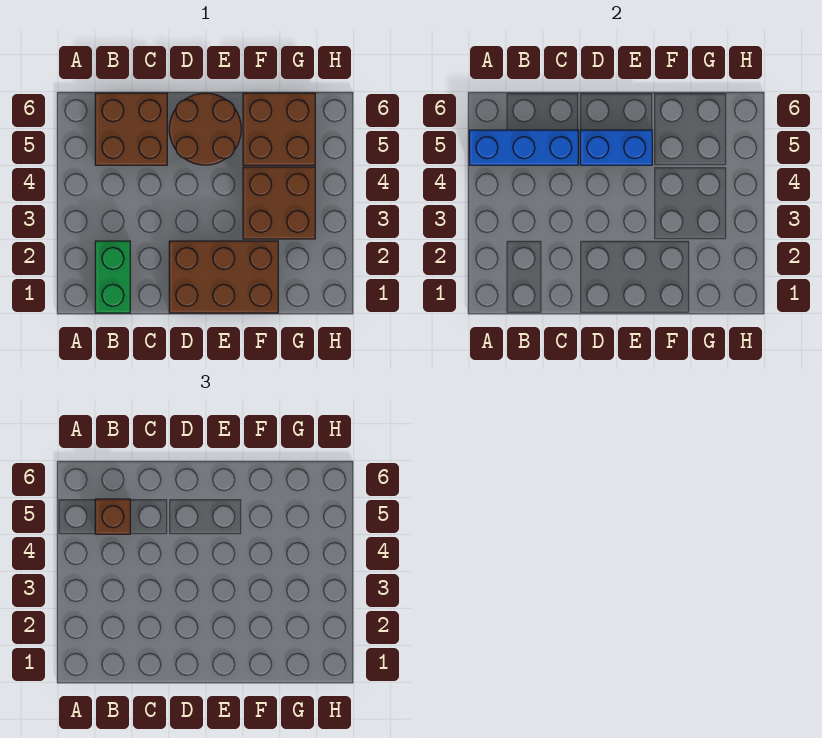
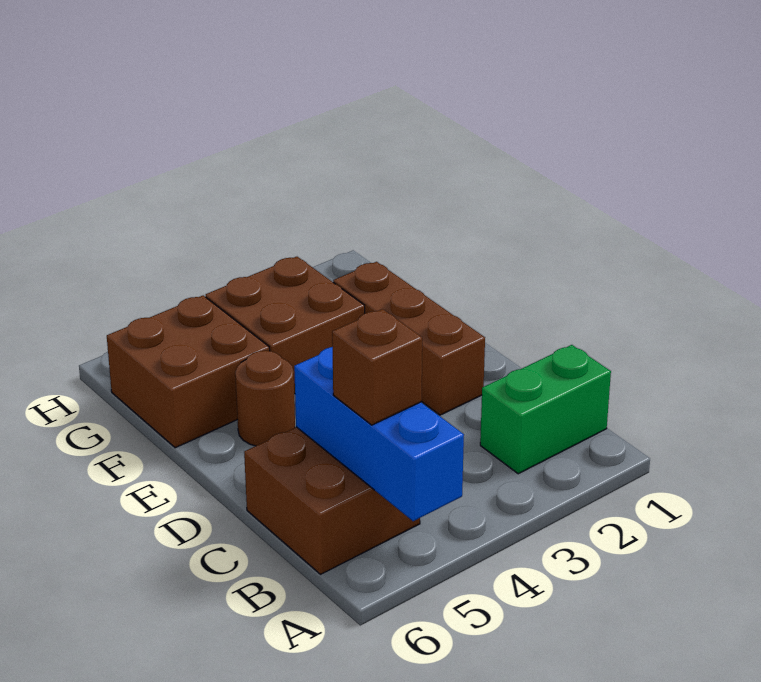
brown brick D1:F2 level 1 -> brown brick D2:F2 level 1
brown round brick D5:E6 level 1 -> brown round brick E5 level 1
blue brick D5:E5 level 2 -> none

